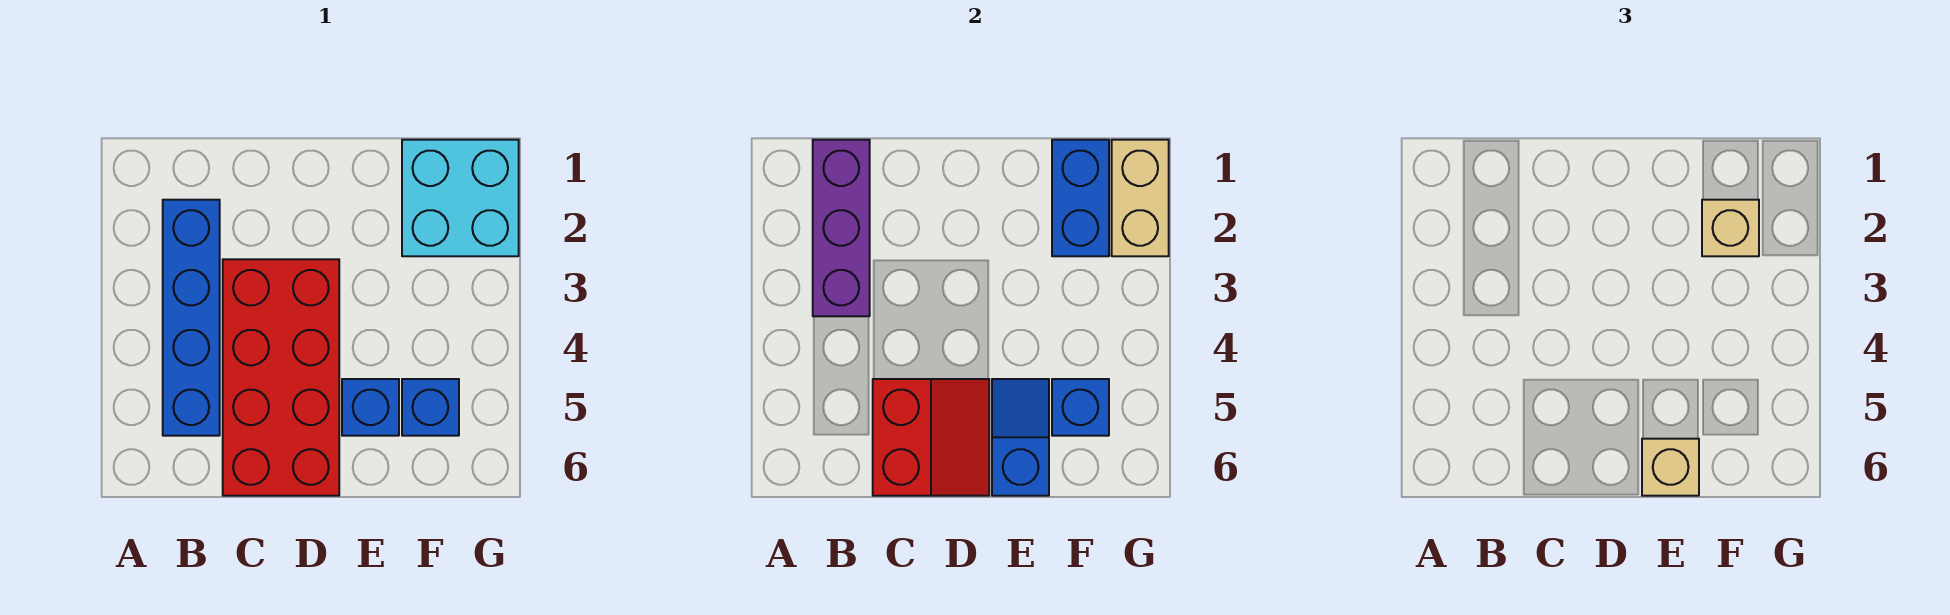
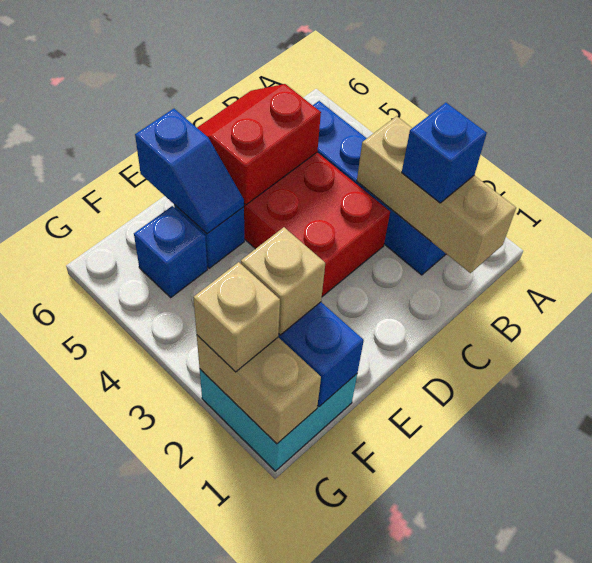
purple brick B1:B3 level 2 -> tan brick B1:B3 level 2
red slope C5:D6 level 2 top C -> red slope C5:D6 level 2 top 5
tan brick E6 level 3 -> tan brick G2 level 3
blue brick F5 level 2 -> blue brick B2 level 3

